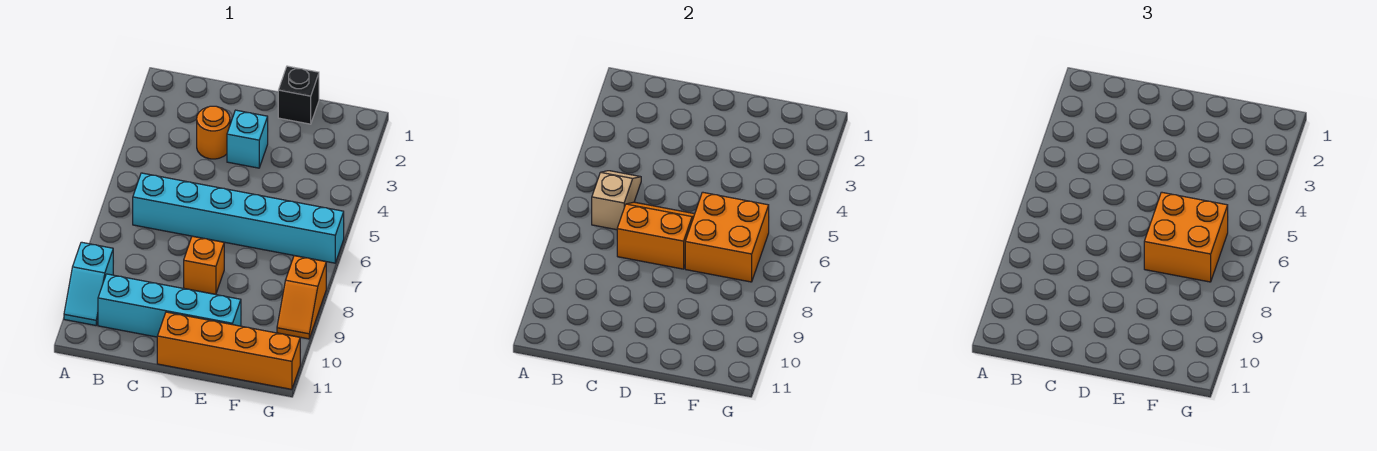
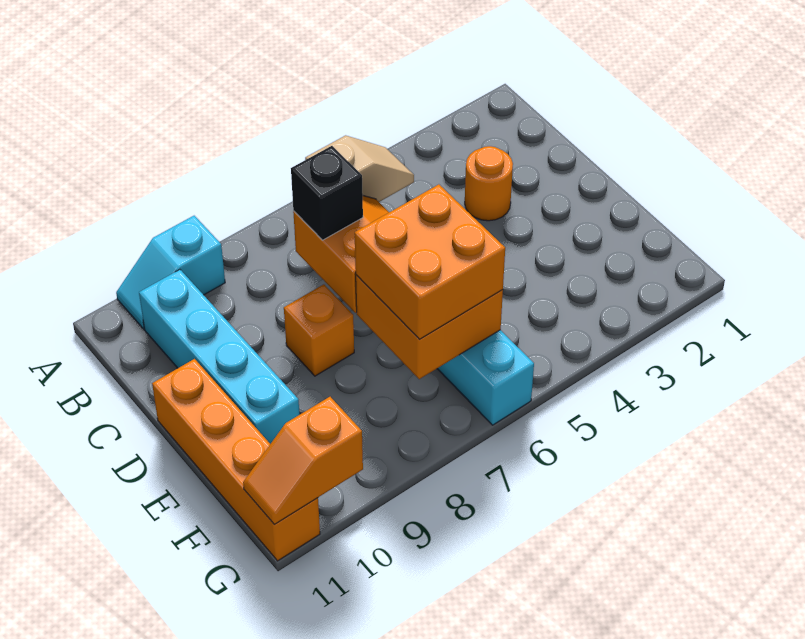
cyan brick D3 level 1 -> none
black brick E1 level 1 -> black brick C7 level 3
orange slope G8:G9 level 1 top 8 -> orange slope G10:G11 level 2 top 10

